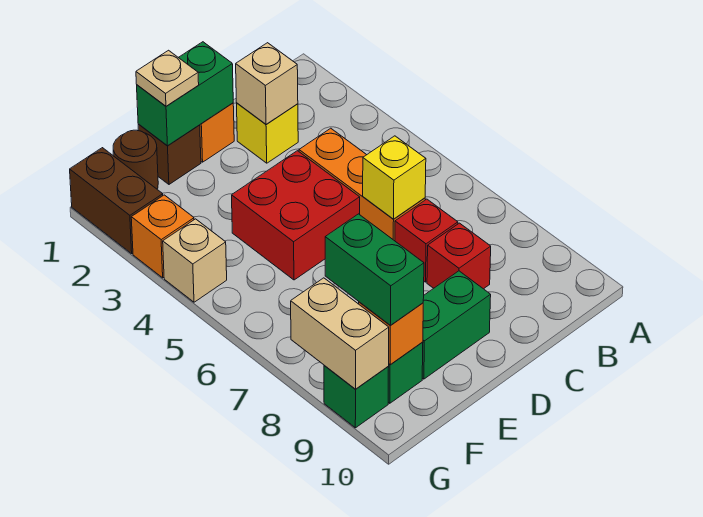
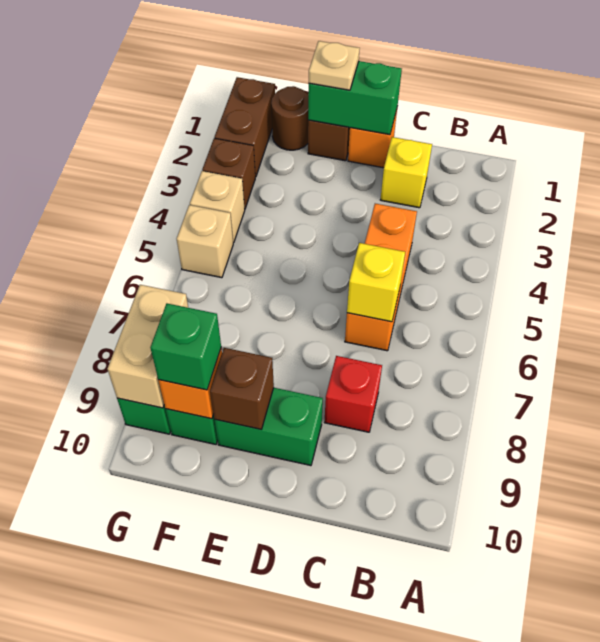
tan brick C2 level 2 -> tan brick G5 level 1
red brick C7 level 1 -> none
red brick D4:E5 level 1 -> none
none -> brown brick E9 level 2
green brick F8:F9 level 3 -> green brick F9 level 3
orange brick G3 level 1 -> brown brick G3 level 1

